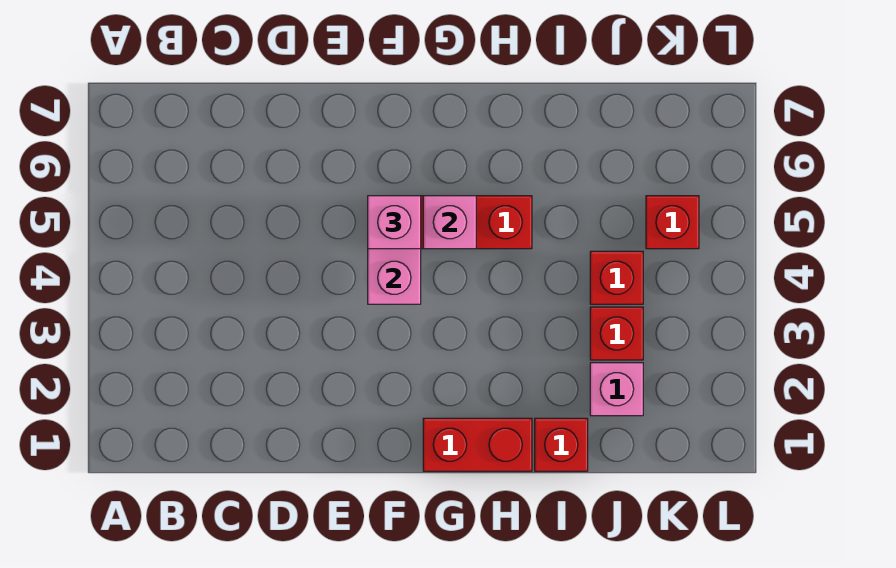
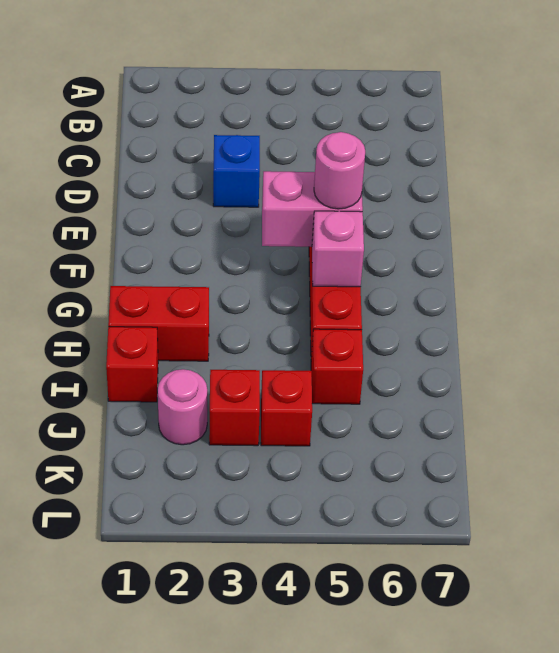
none -> blue brick D3 level 1
pink brick F5 level 3 -> pink round brick F5 level 3
red brick G1:H1 level 1 -> red brick H1:H2 level 1
pink brick J2 level 1 -> pink round brick J2 level 1
red brick K5 level 1 -> red brick I5 level 1

